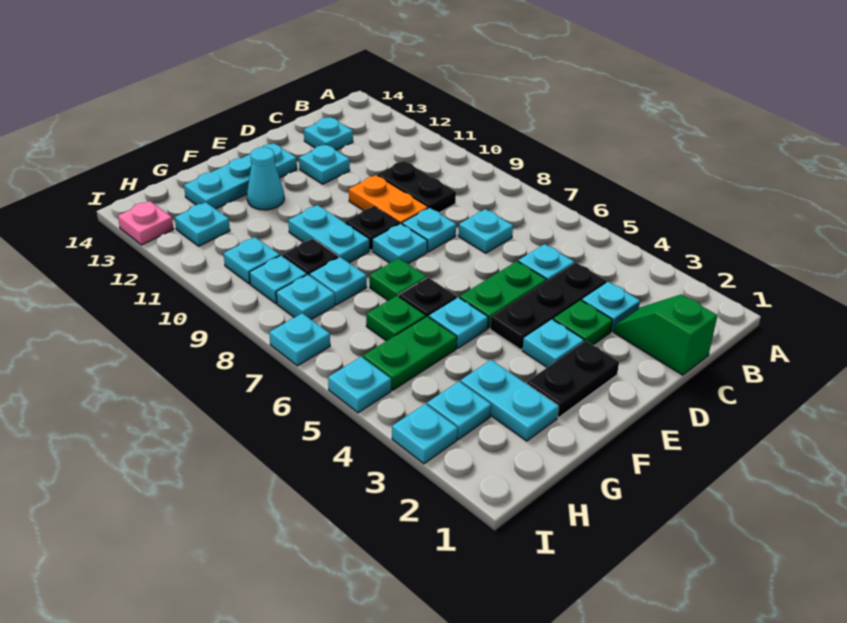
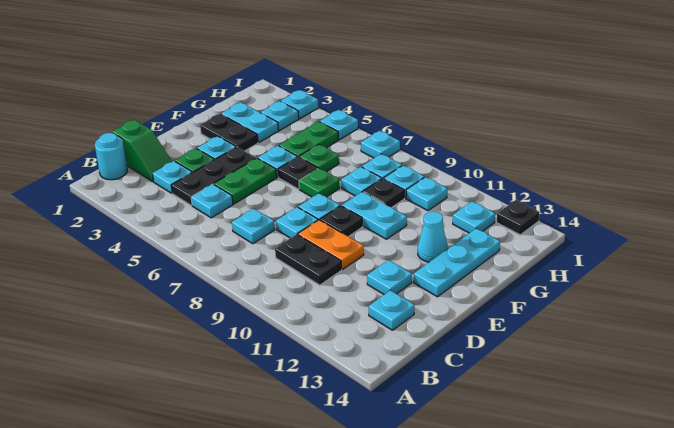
none -> cyan round brick B1 level 1
black plate E2:F2 level 1 -> black plate F2:F3 level 1
pink plate I13 level 1 -> black plate I13 level 1

